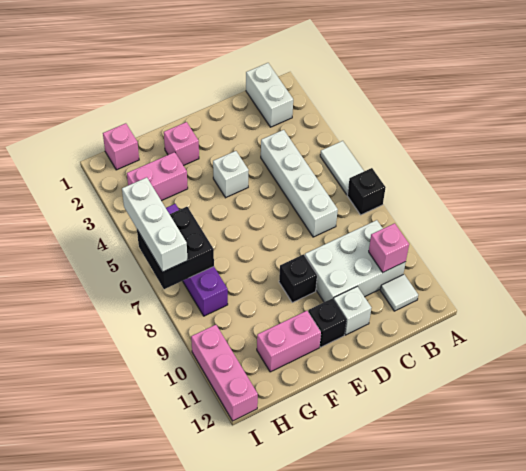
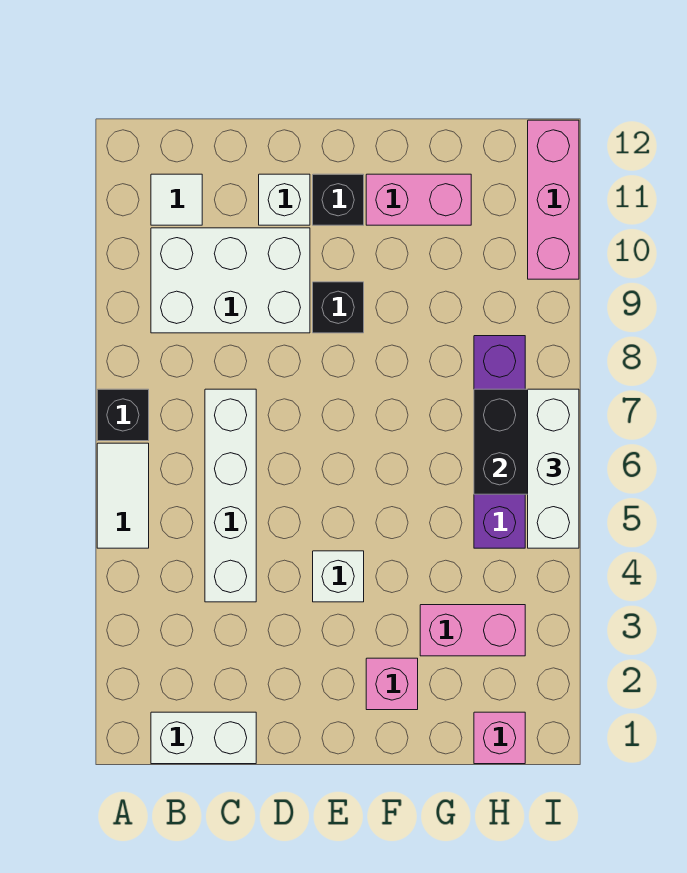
white brick B1:B2 level 1 -> white brick B1:C1 level 1
pink brick B10 level 2 -> none

